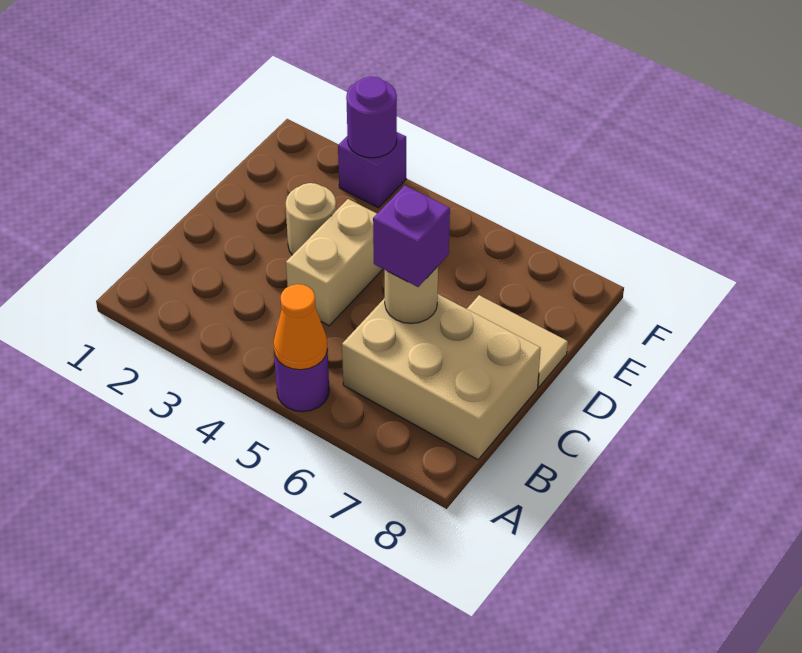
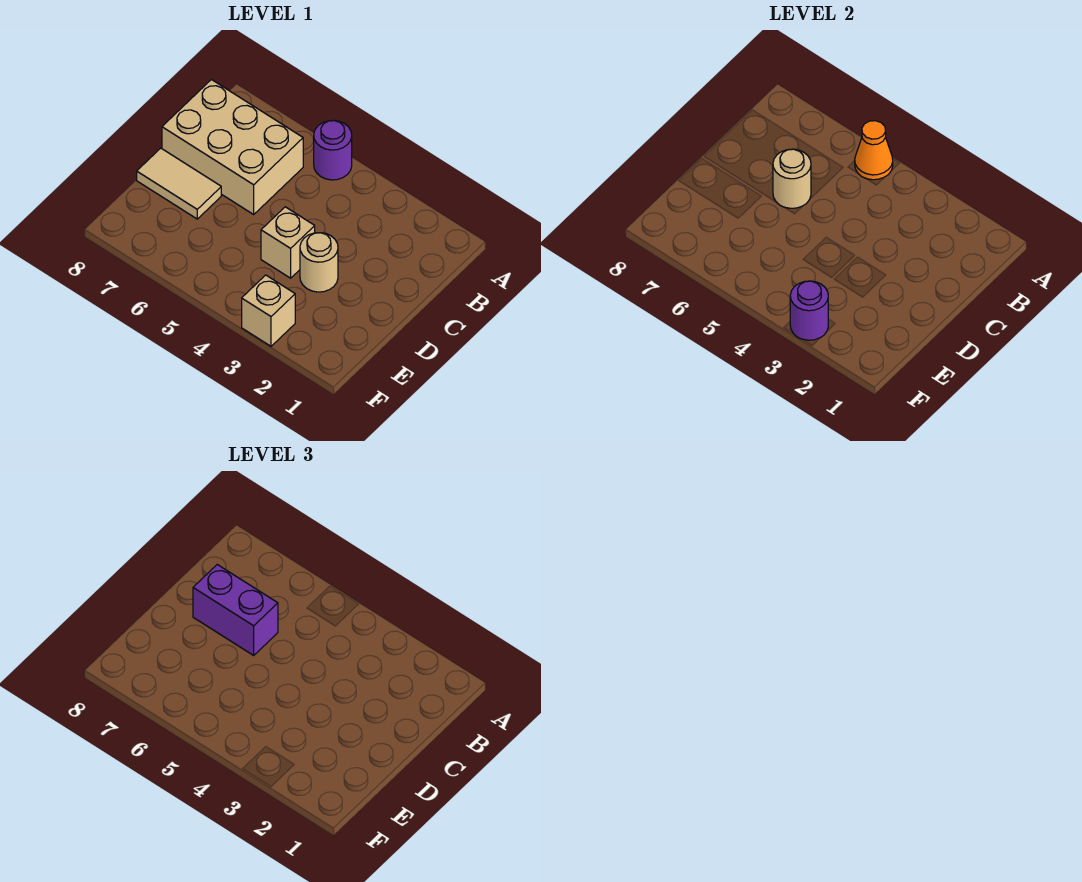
tan brick C4:D4 level 1 -> tan brick D4 level 1
purple brick C6 level 3 -> purple brick C6:C7 level 3
purple brick F3 level 1 -> tan brick F3 level 1

